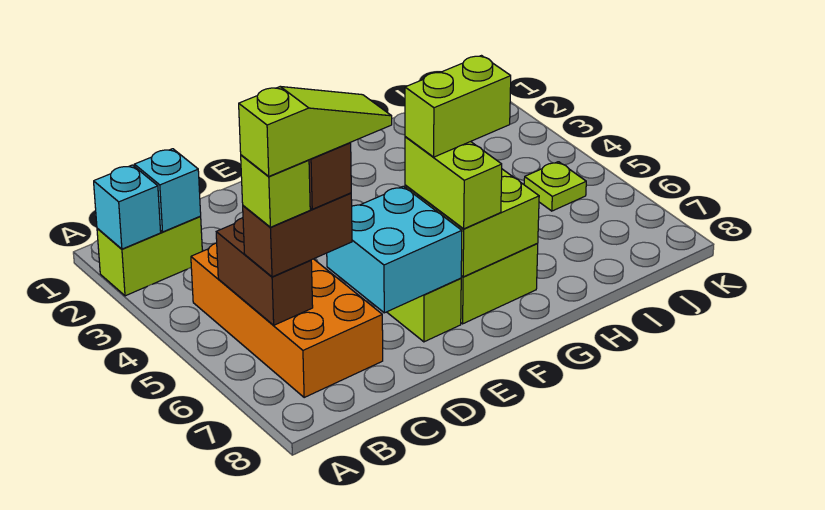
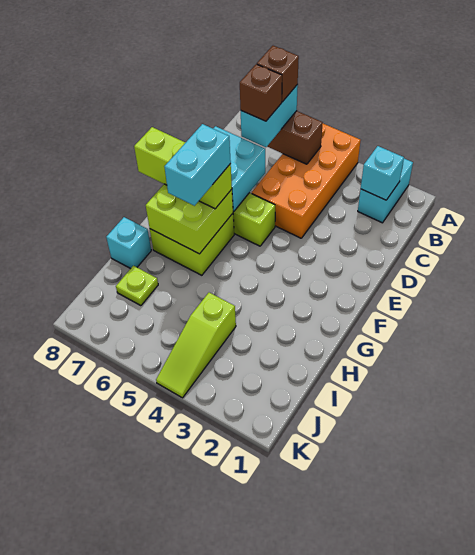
lime brick A2:B2 level 1 -> cyan brick A2:B2 level 1
cyan brick A2 level 2 -> cyan brick H8 level 1
orange brick B4:C7 level 1 -> orange brick A4:D5 level 1
brown brick B6:C6 level 3 -> cyan brick B6:C6 level 3
lime brick B6 level 4 -> brown brick B6 level 4
lime slope B6:D6 level 5 top B -> lime slope I4:K4 level 1 top I
lime brick F6:F7 level 3 -> lime brick F6:F8 level 3
lime brick F6:G6 level 4 -> cyan brick F6:G6 level 4
lime plate J5 level 1 -> lime plate I7 level 1

